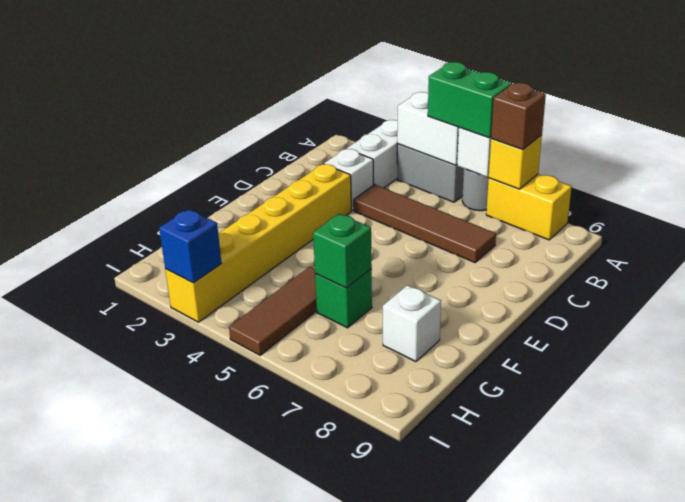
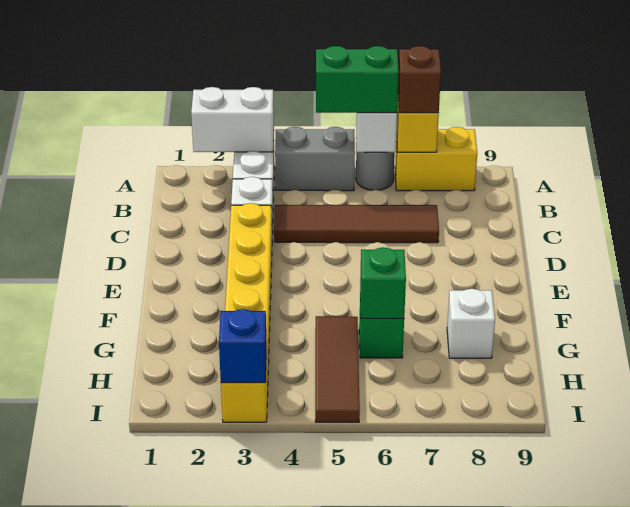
white brick A4:A5 level 2 -> white brick A2:A3 level 2

